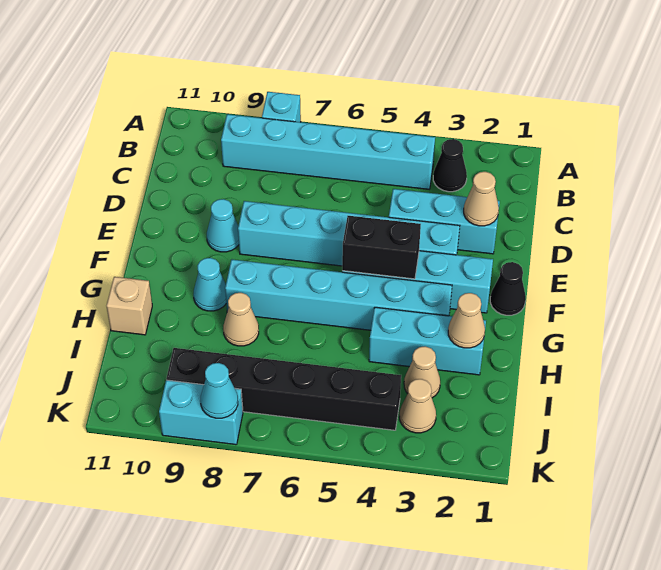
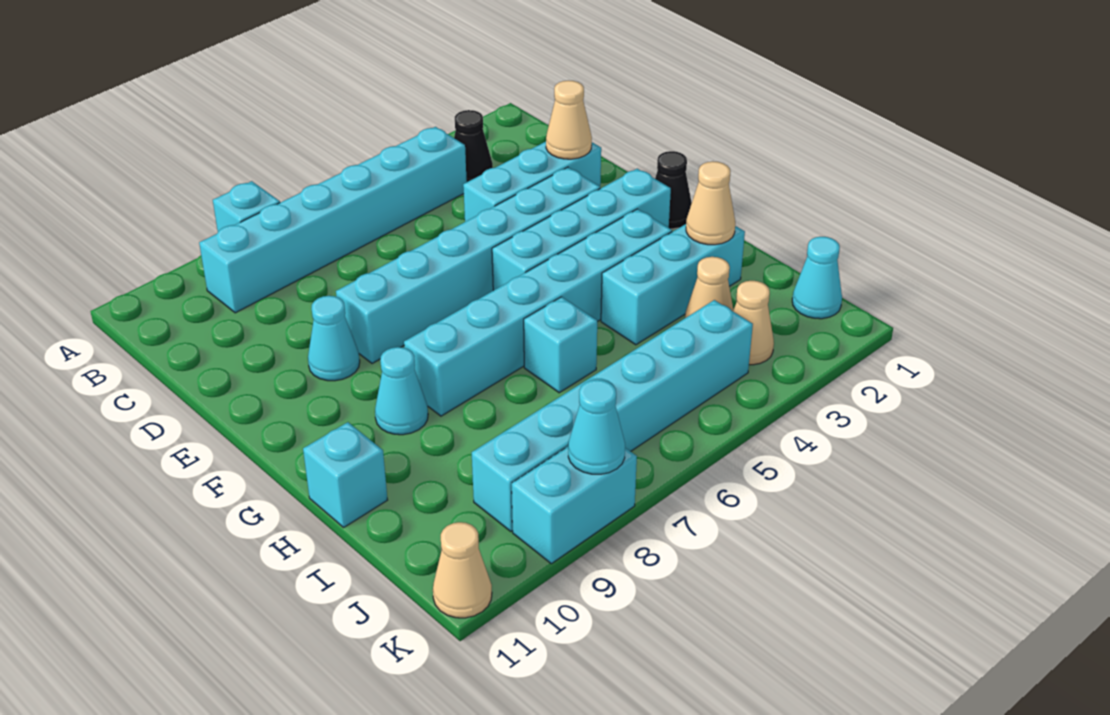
black brick F4:F5 level 2 -> none
none -> cyan brick H6 level 1
tan cone H8 level 1 -> tan cone K11 level 1
tan brick H11 level 1 -> cyan brick H11 level 1
none -> cyan cone J1 level 1
black brick J4:J9 level 1 -> cyan brick J4:J9 level 1

